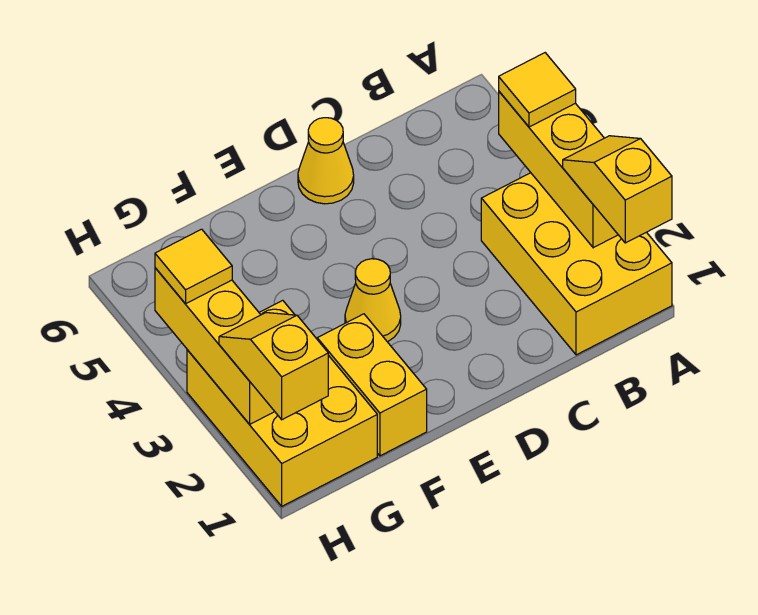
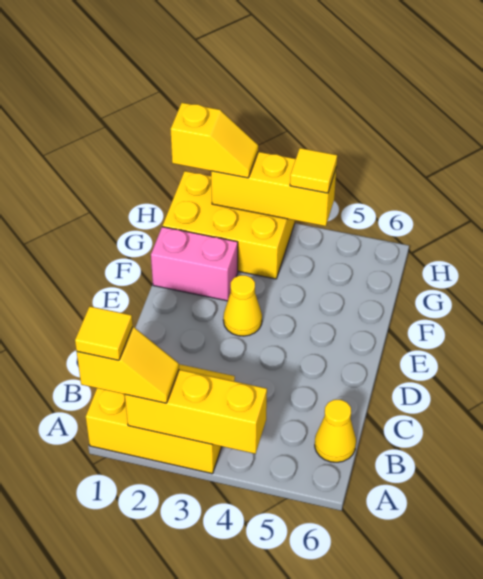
yellow tile A4 level 3 -> yellow tile A1 level 4
yellow cone D6 level 1 -> yellow cone B6 level 1
yellow brick F1:F2 level 1 -> pink brick F1:F2 level 1

